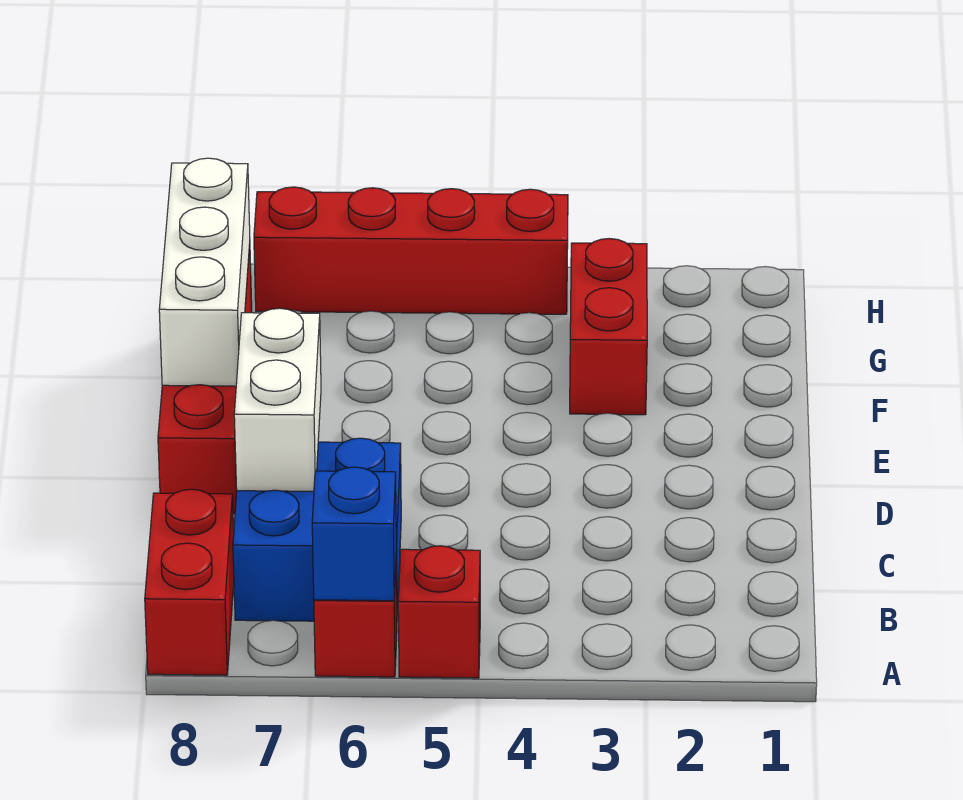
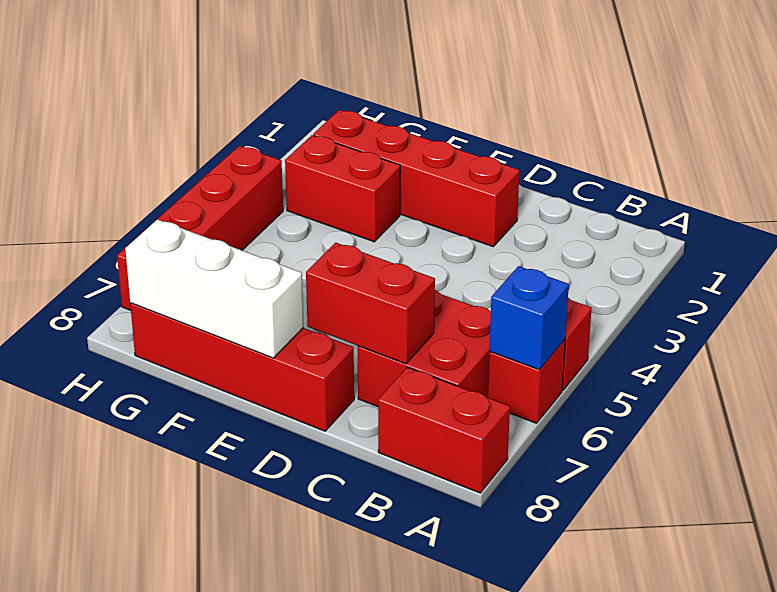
blue brick B6:C7 level 1 -> red brick B6:C7 level 1
white brick C7:D7 level 2 -> red brick C7:D7 level 2
none -> red brick D2:G2 level 1

